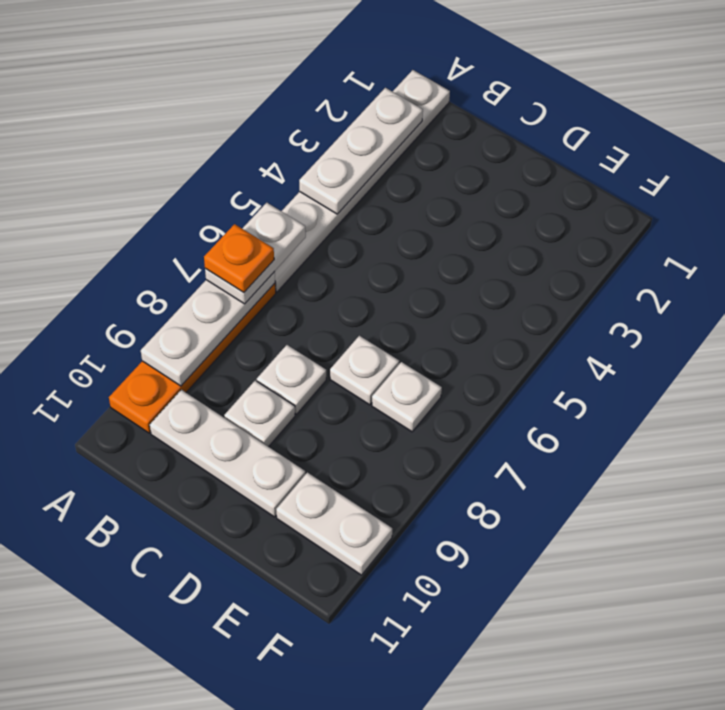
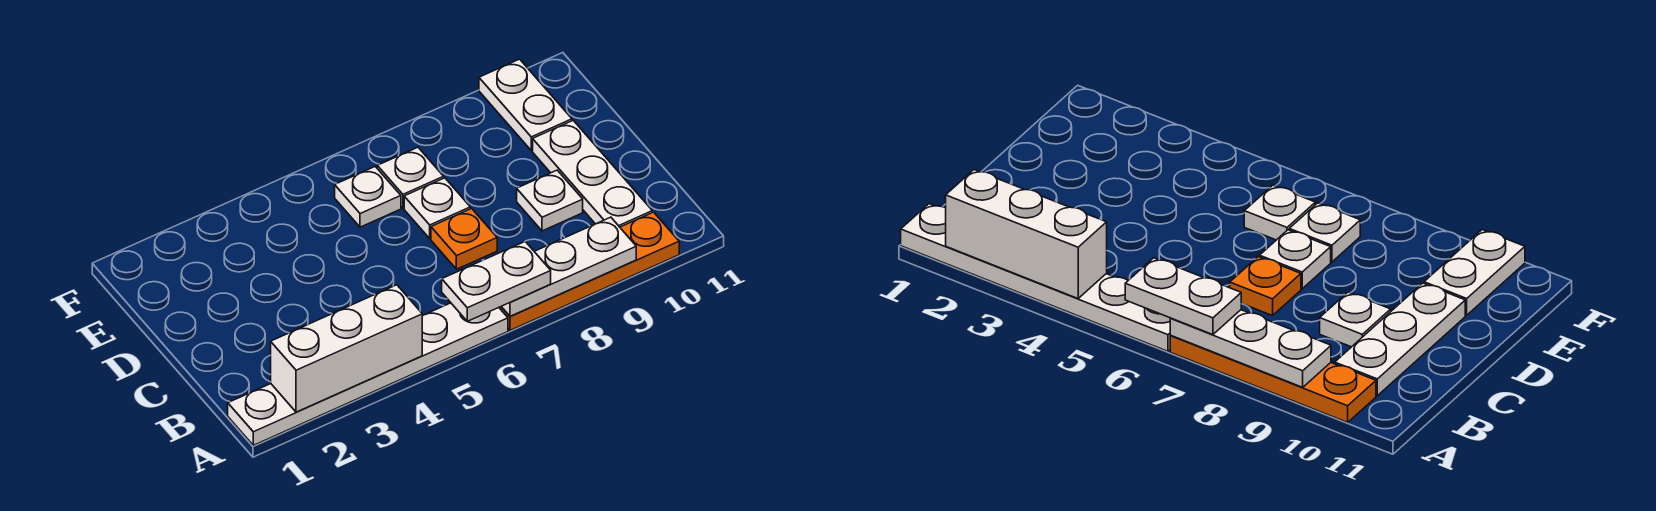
white plate A2:A4 level 2 -> white brick A2:A4 level 2
orange plate A7 level 4 -> orange plate C7 level 1
white plate C8 level 1 -> white plate E6 level 1

